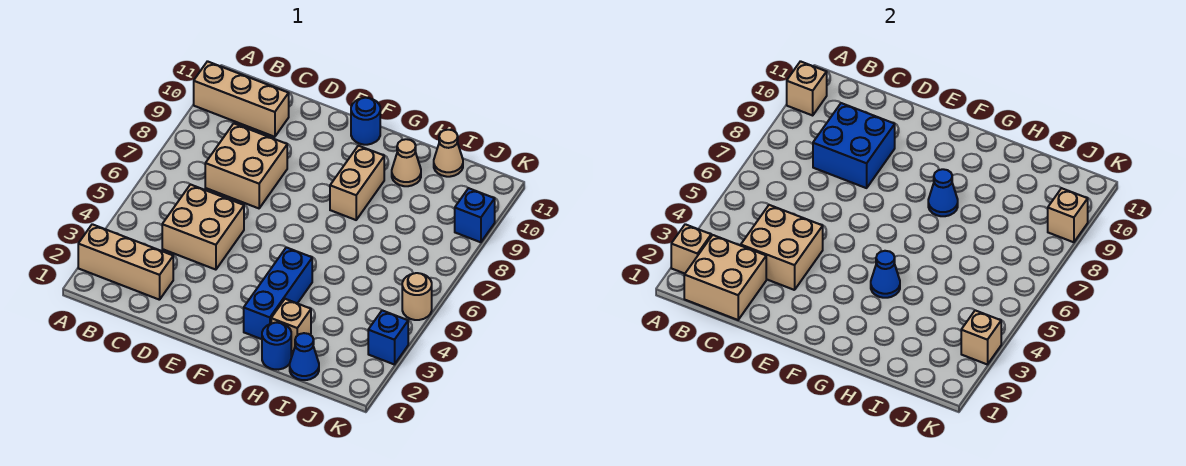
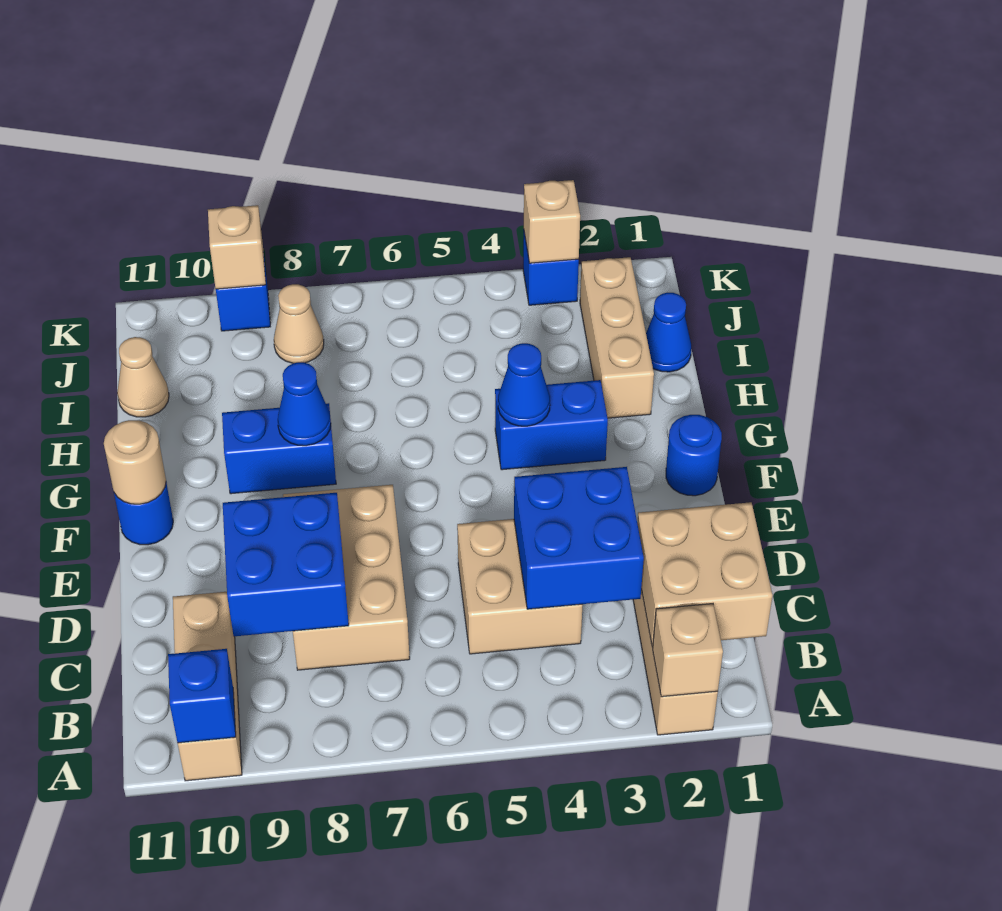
tan brick A10 level 2 -> blue brick A10 level 2
tan brick C3:D4 level 2 -> blue brick C3:D4 level 2
tan brick C7:D8 level 1 -> tan brick C7:E8 level 1
blue brick G2:G4 level 1 -> blue brick G3:G4 level 1
tan brick G8:G9 level 1 -> blue brick G8:G9 level 1
blue round brick H1 level 1 -> blue round brick F1 level 1
tan brick H2 level 1 -> tan brick H2:J2 level 1
tan cone H10 level 1 -> tan cone J8 level 1
tan round brick K5 level 1 -> tan round brick F11 level 2

